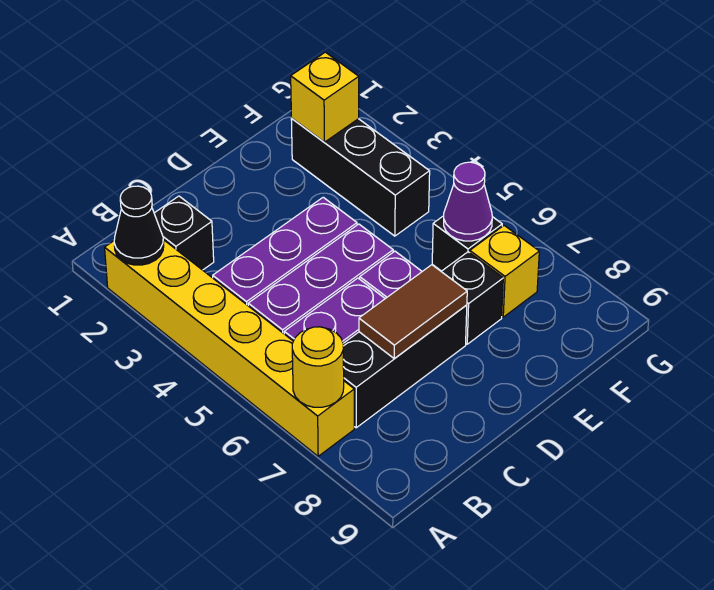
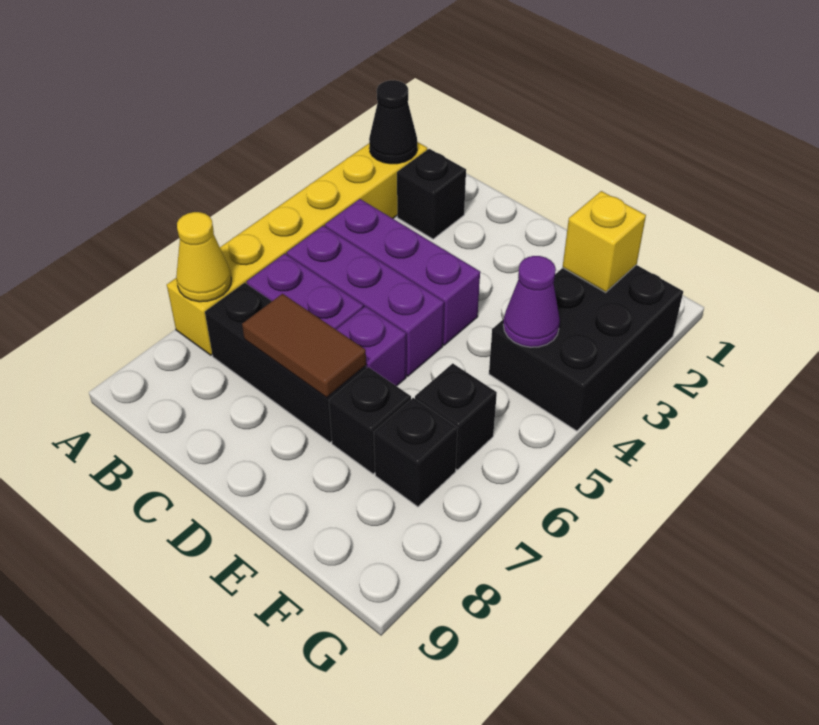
yellow round brick A7 level 2 -> yellow cone A7 level 2
black brick F2:F4 level 1 -> black brick F2:G4 level 1
purple cone F6 level 2 -> purple cone F4 level 2
yellow brick F7 level 1 -> black brick F7 level 1

